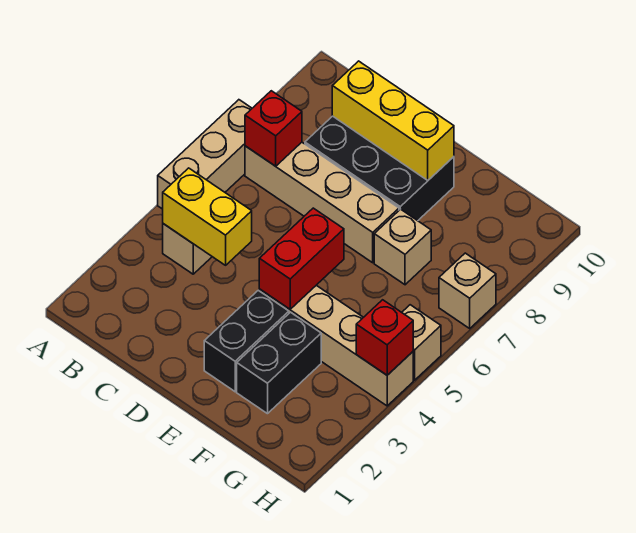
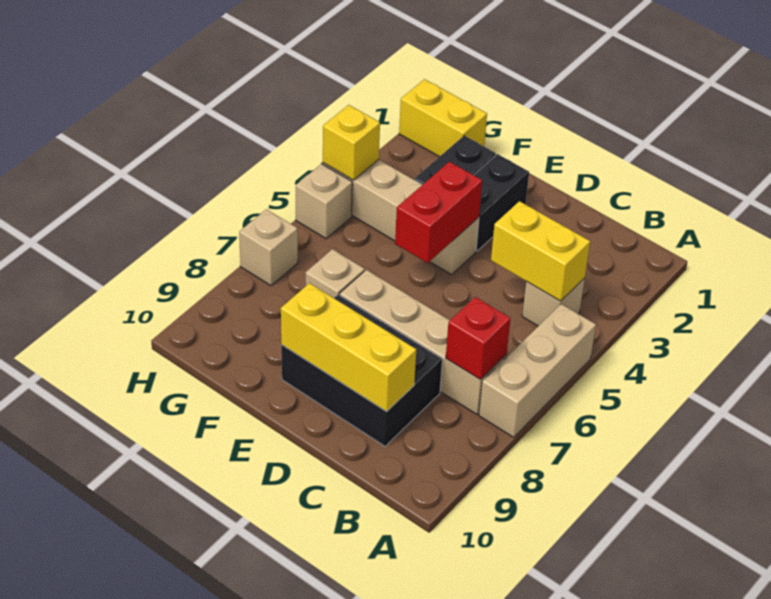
none -> yellow brick G1:H1 level 1
red brick H4 level 2 -> yellow brick H4 level 2

